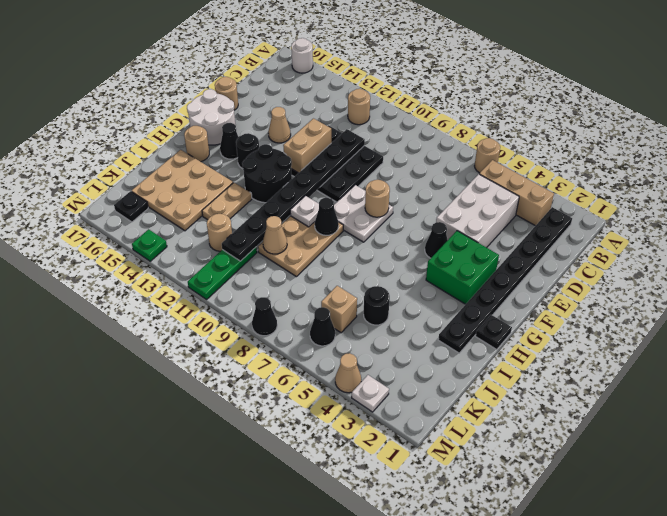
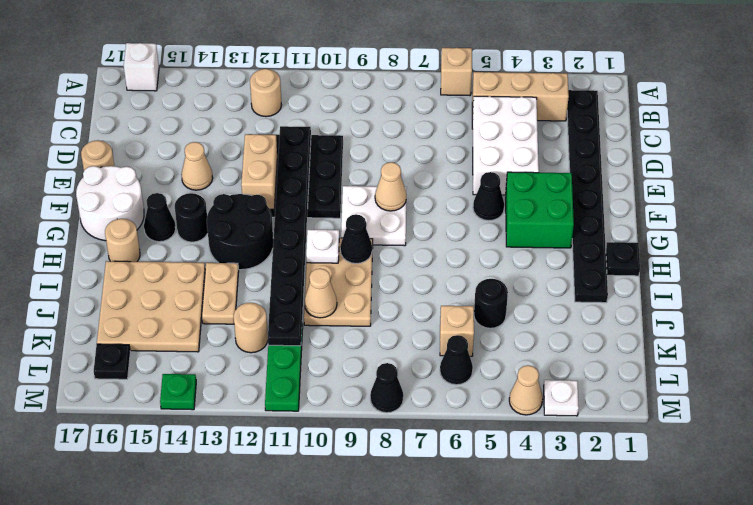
tan round brick A6 level 1 -> tan brick A6 level 1
white round brick A16 level 1 -> white brick A16 level 1
tan round brick F8 level 2 -> tan cone F8 level 2

